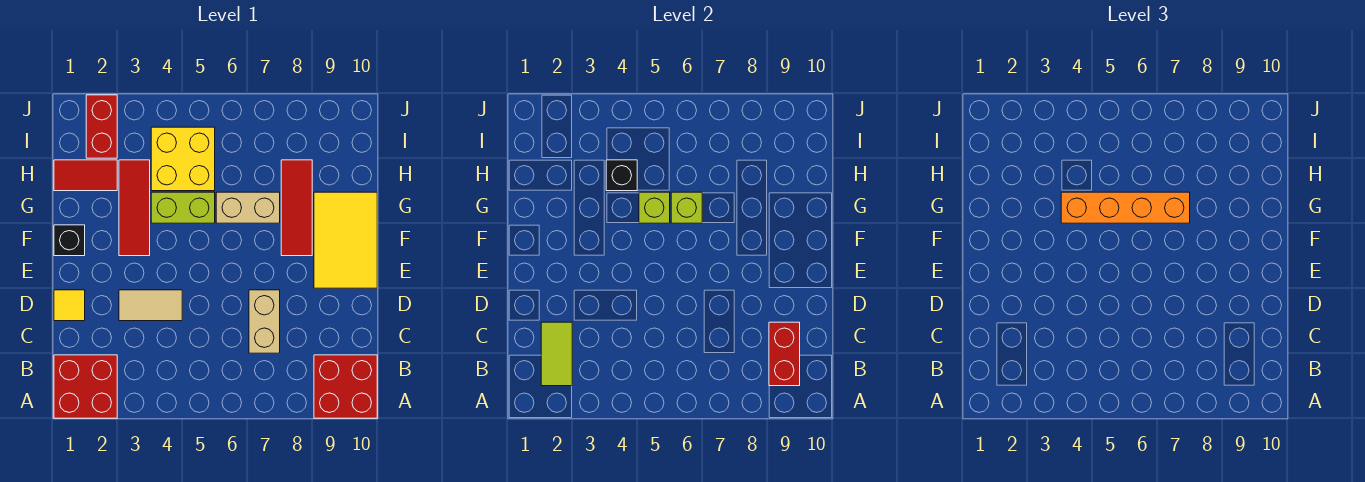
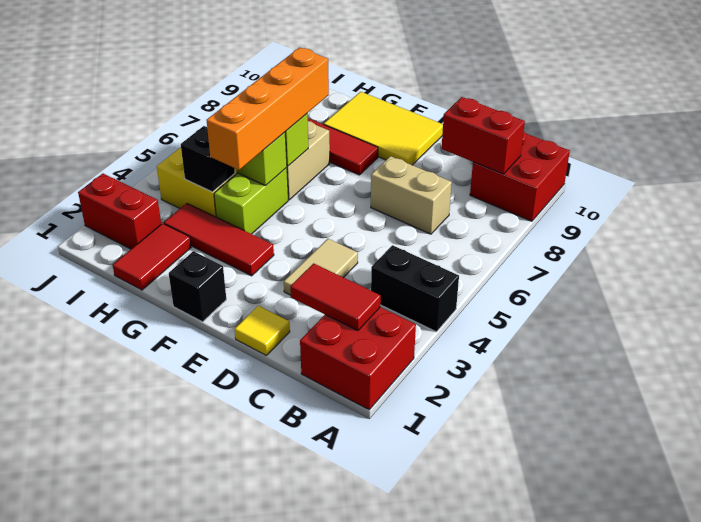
none -> black brick A4:B4 level 1
lime tile B2:C2 level 2 -> red tile B2:C2 level 2

